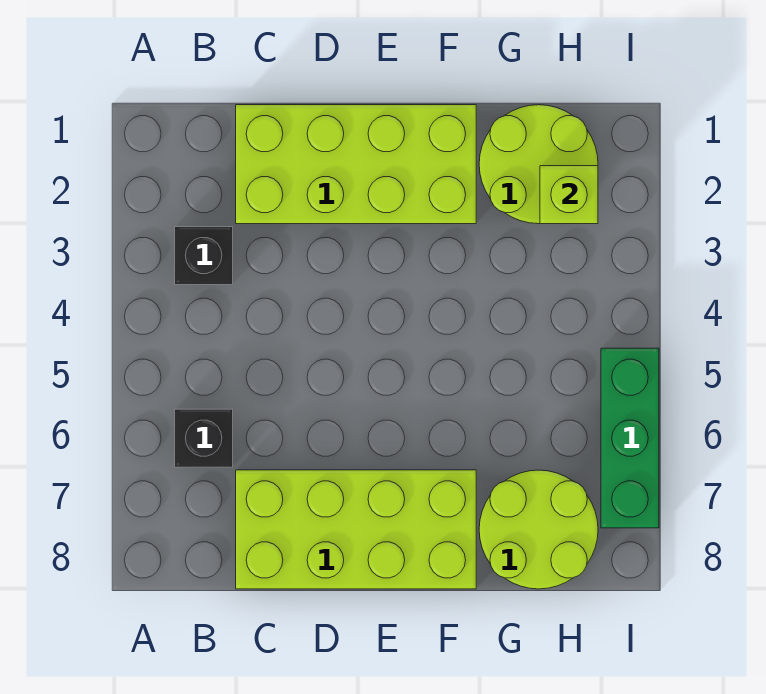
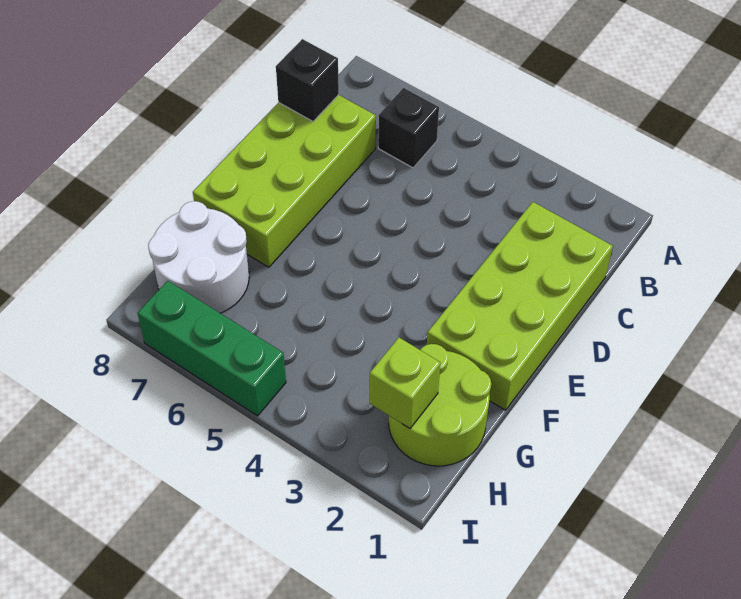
black brick B3 level 1 -> black brick C8 level 2
lime round brick G7:H8 level 1 -> white round brick G7:H8 level 1

